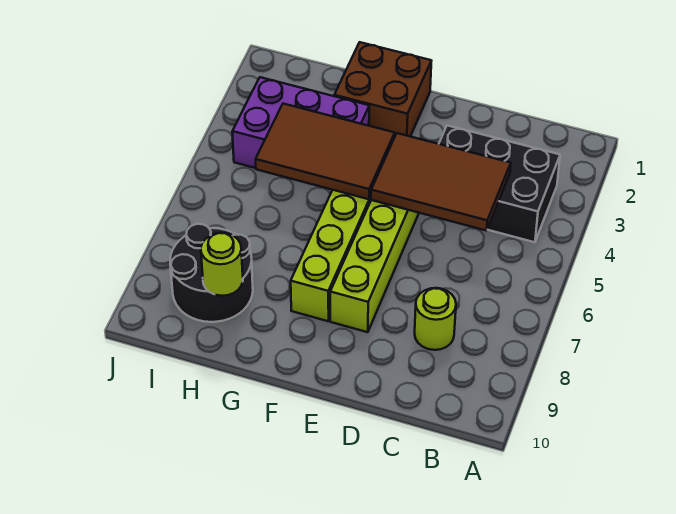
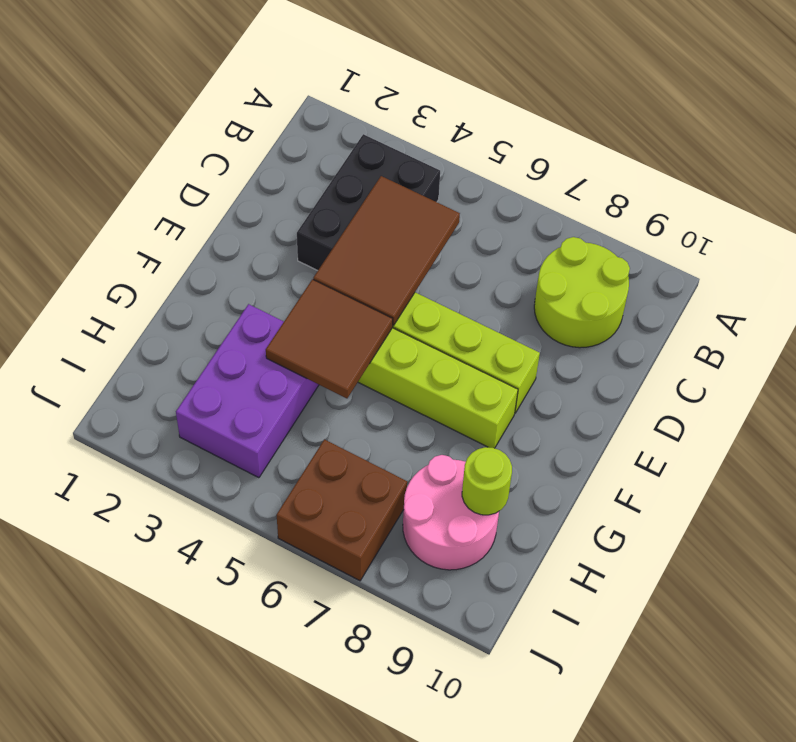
lime round brick C8 level 1 -> lime round brick B8:C9 level 1
brown brick F1:G2 level 1 -> brown brick I6:J7 level 1
brown tile F4:H5 level 2 -> brown tile F4:G5 level 2
black round brick H8:I9 level 1 -> pink round brick H8:I9 level 1

